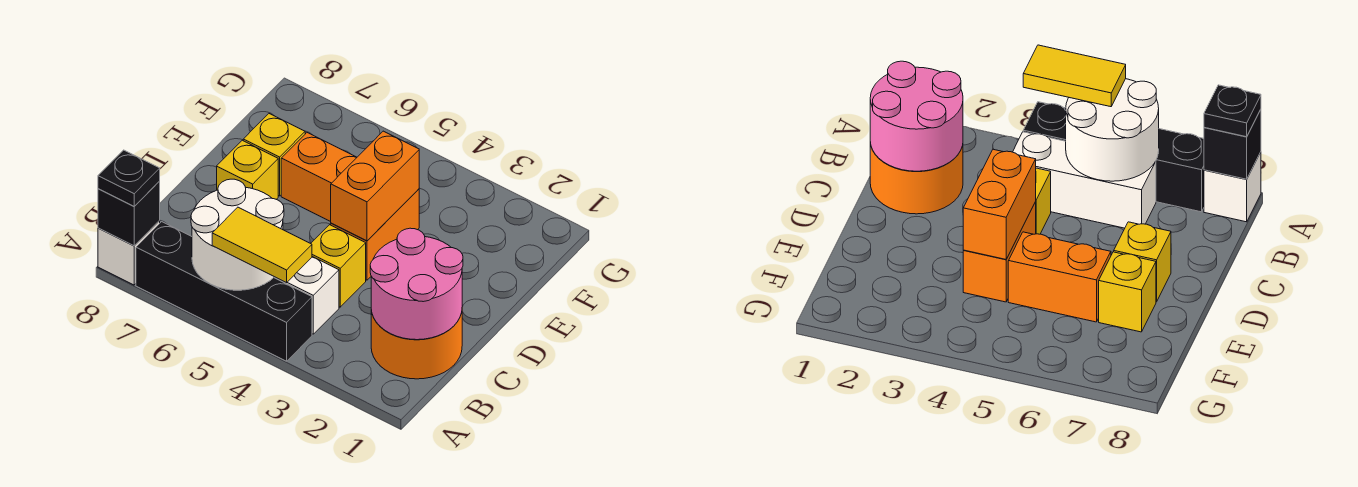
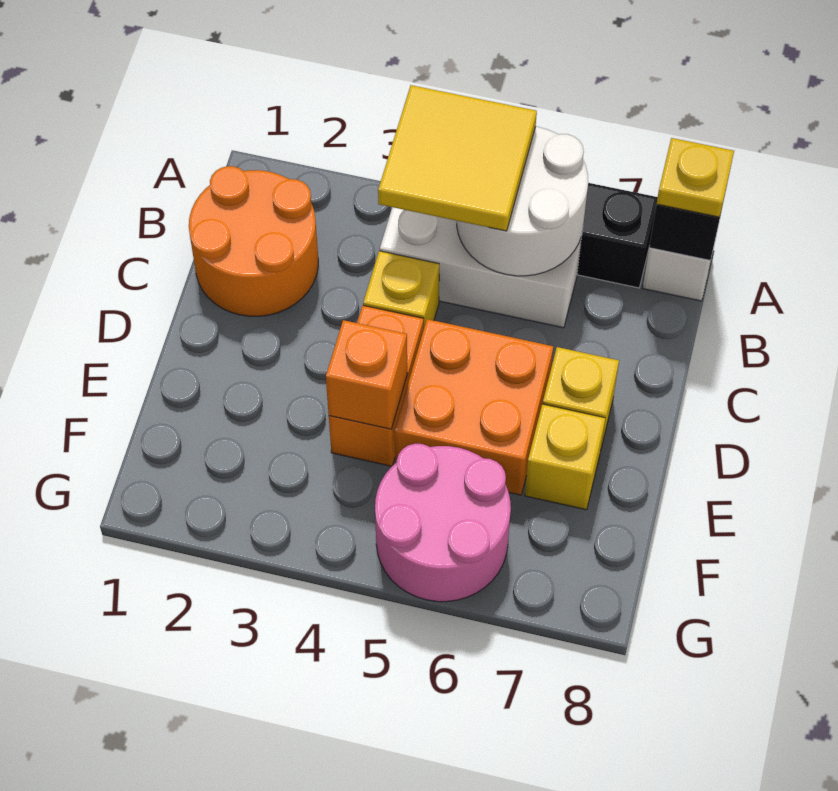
yellow tile A4:A5 level 3 -> yellow tile A4:B5 level 3
black plate A8 level 3 -> yellow plate A8 level 3
pink round brick B1:C2 level 2 -> pink round brick F5:G6 level 1
orange brick D4:E4 level 2 -> orange brick E4 level 2
orange brick E5:E6 level 1 -> orange brick D5:E6 level 1

